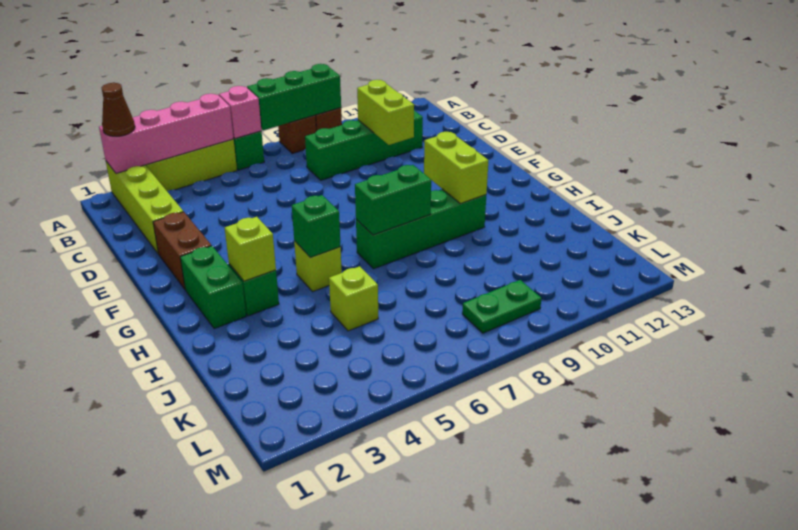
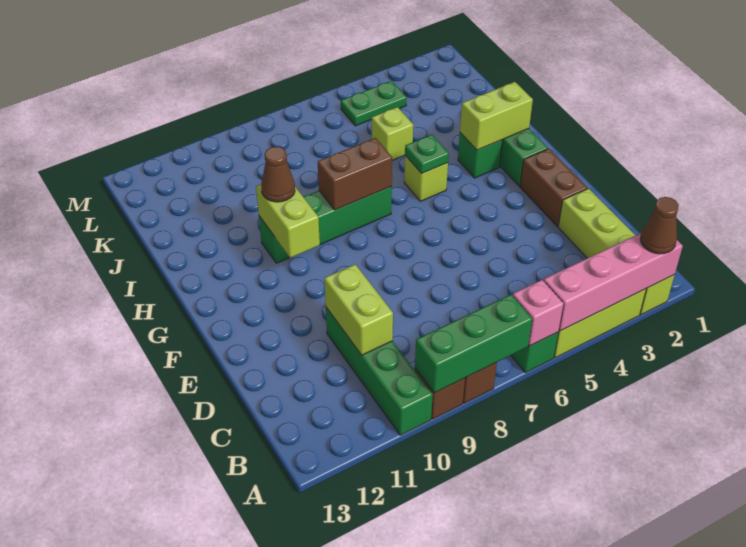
green brick C8:C11 level 1 -> green brick A10:D10 level 1
lime brick H3 level 2 -> lime brick H2:H3 level 2
green brick H5 level 2 -> green plate H5 level 2
green brick H7:H8 level 2 -> brown brick H7:H8 level 2
none -> brown cone H10 level 3
green plate L8:L9 level 1 -> green plate L4:L5 level 1

